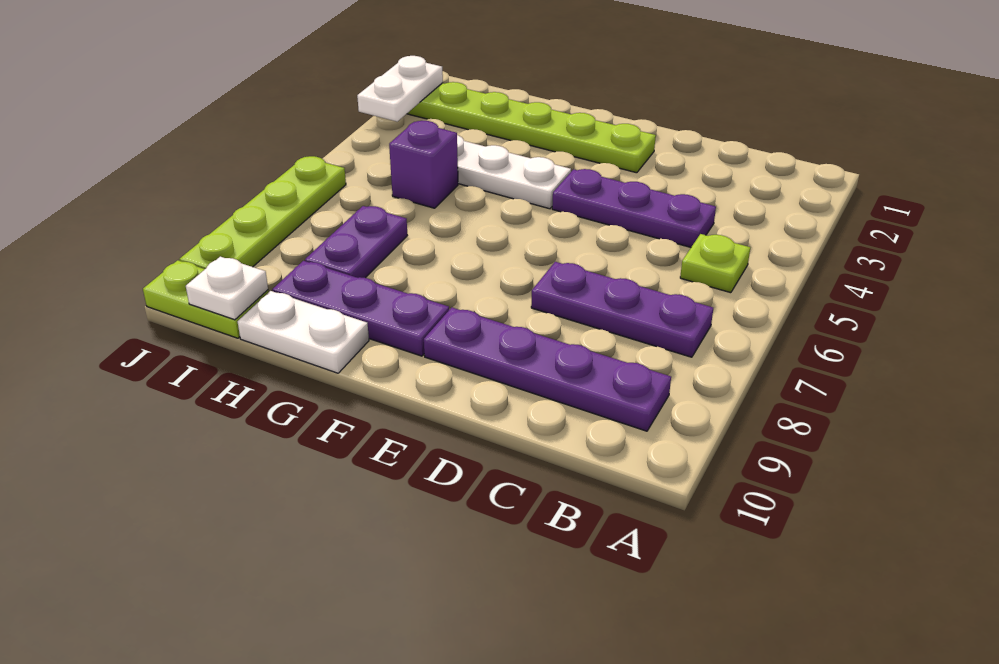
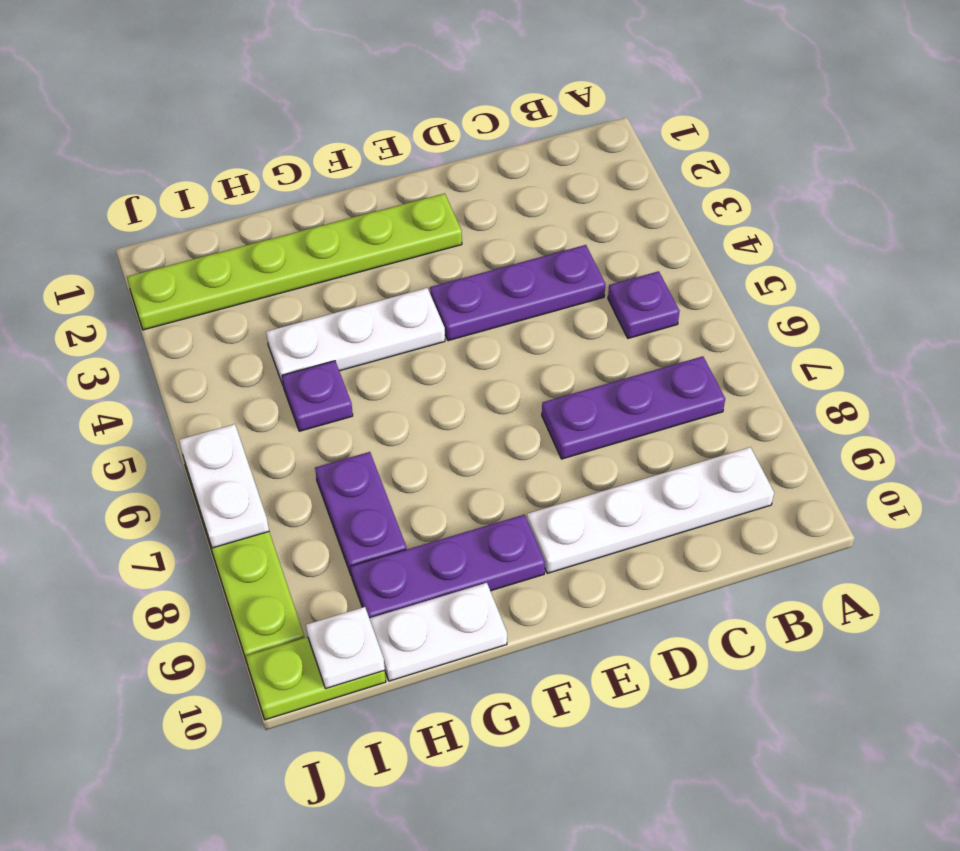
lime plate B5 level 1 -> purple plate B5 level 1
purple plate B9:E9 level 1 -> white plate B9:E9 level 1
purple brick H5 level 1 -> purple plate H5 level 1
white plate J2:J3 level 2 -> white plate J6:J7 level 2

